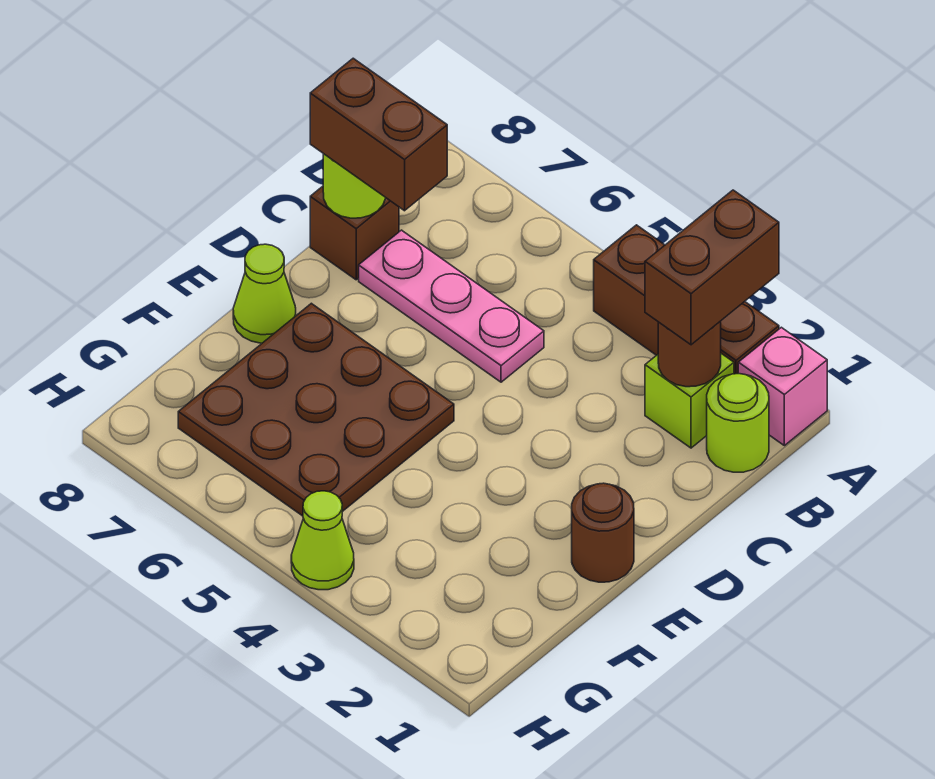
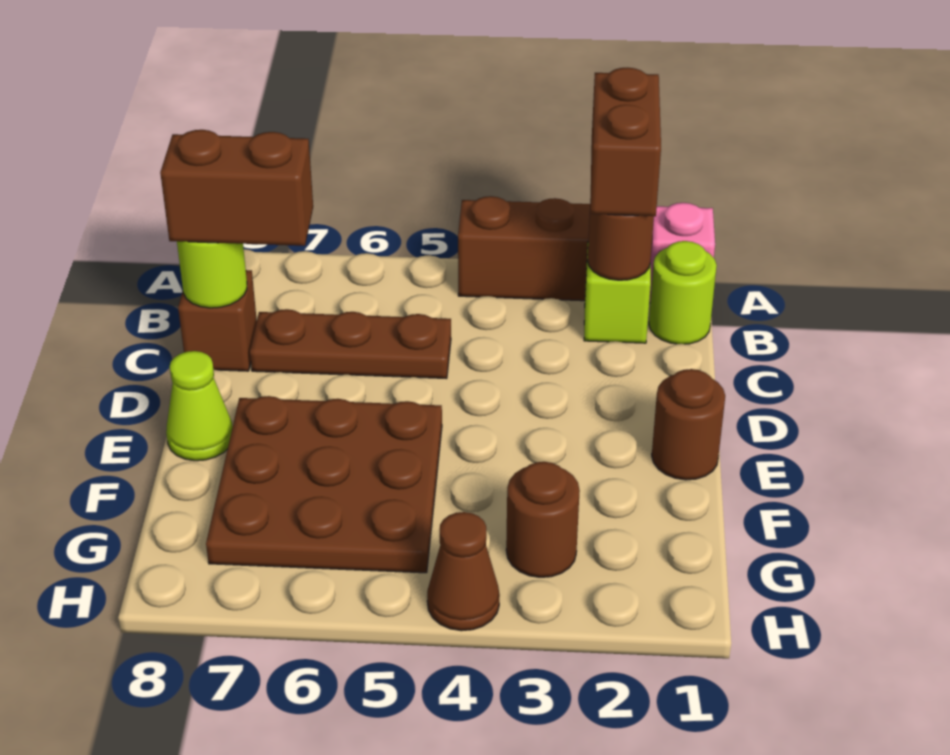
pink plate C5:C7 level 1 -> brown plate C5:C7 level 1
none -> brown round brick G3 level 1
lime cone H4 level 1 -> brown cone H4 level 1

